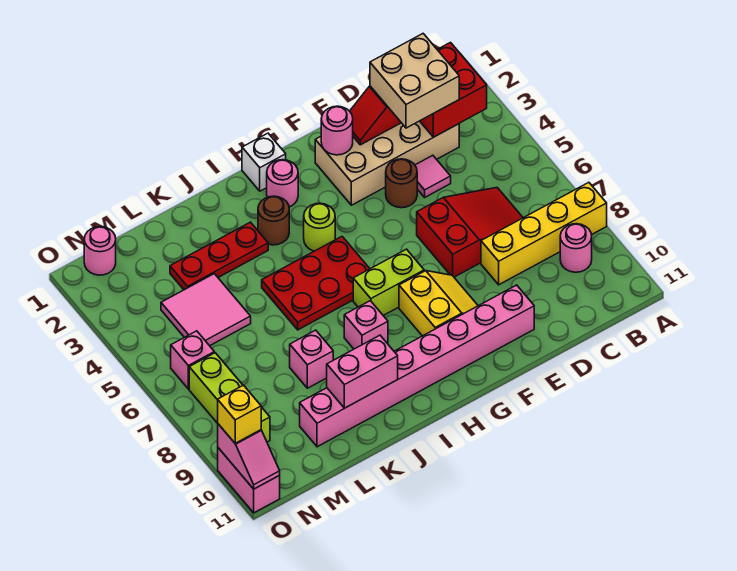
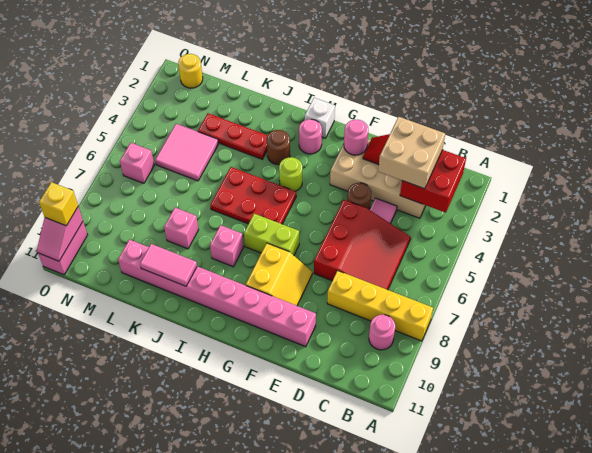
red slope C6:E7 level 1 top E -> red slope C5:E7 level 1 top E
pink brick J10:K10 level 2 -> pink tile J10:K10 level 2
pink round brick N1 level 1 -> yellow round brick N1 level 1
lime brick N7:N9 level 1 -> none

